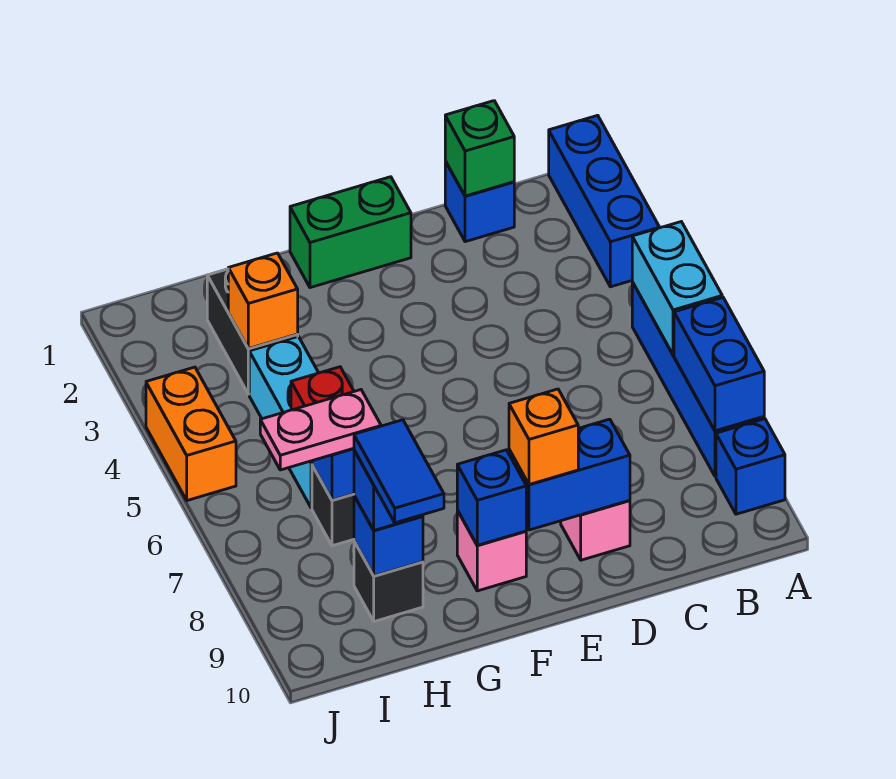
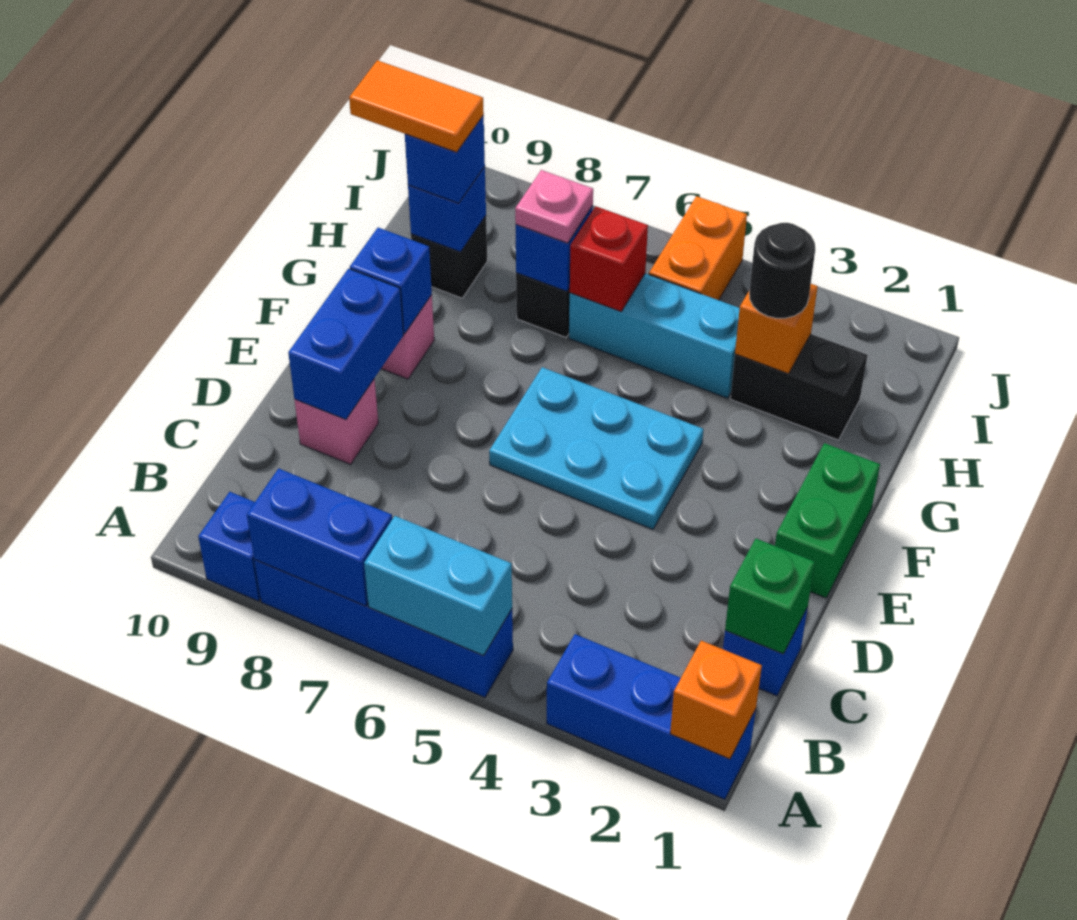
none -> cyan plate E4:F6 level 1
orange brick E9 level 3 -> orange brick A1 level 2
none -> black round brick H3 level 3
pink plate H7:I7 level 3 -> pink plate H7 level 3
blue tile H9:H10 level 4 -> orange tile H9:H10 level 4
orange brick J4:J5 level 1 -> orange brick I5:J5 level 1

